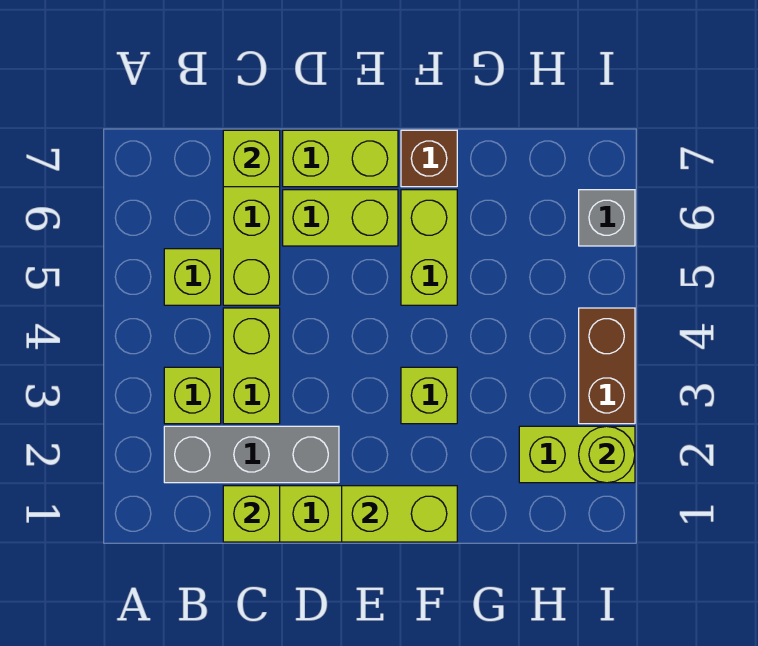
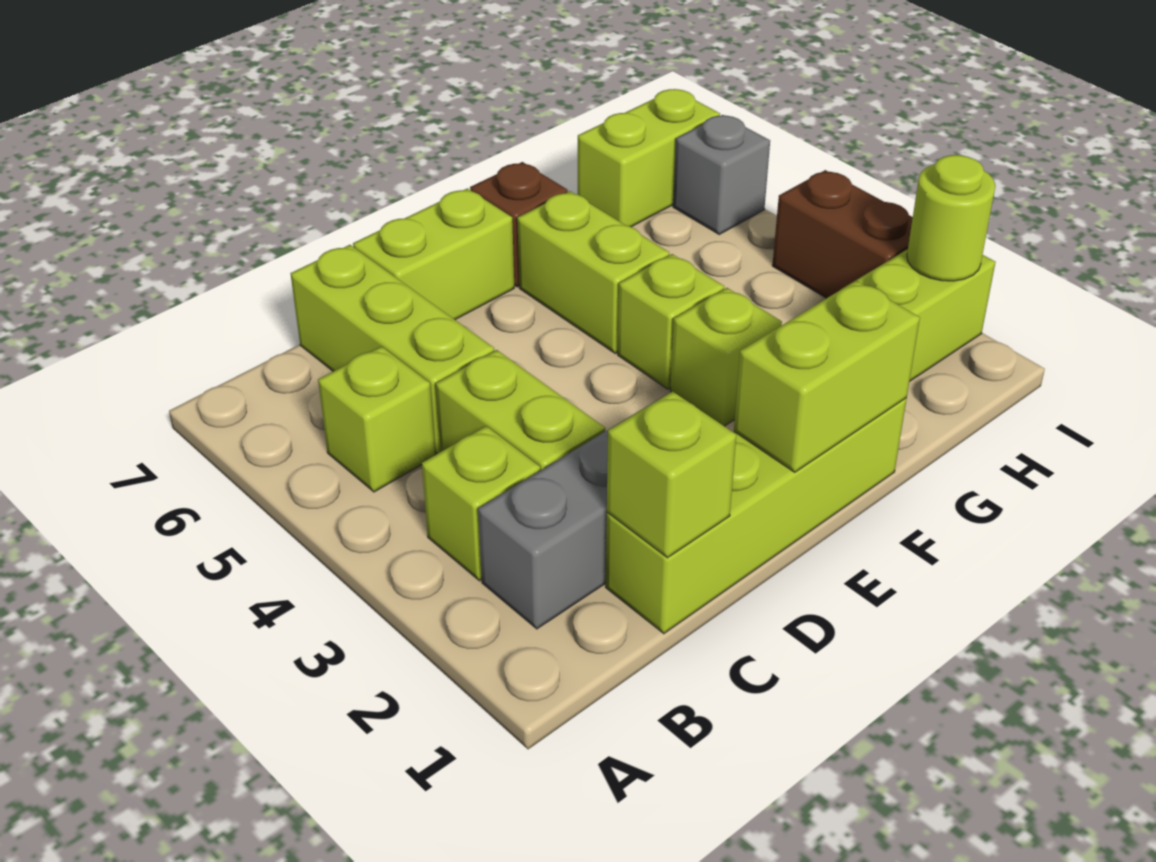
lime brick C7 level 2 -> lime brick F4 level 1
lime brick D6:E6 level 1 -> lime brick H7:I7 level 1

